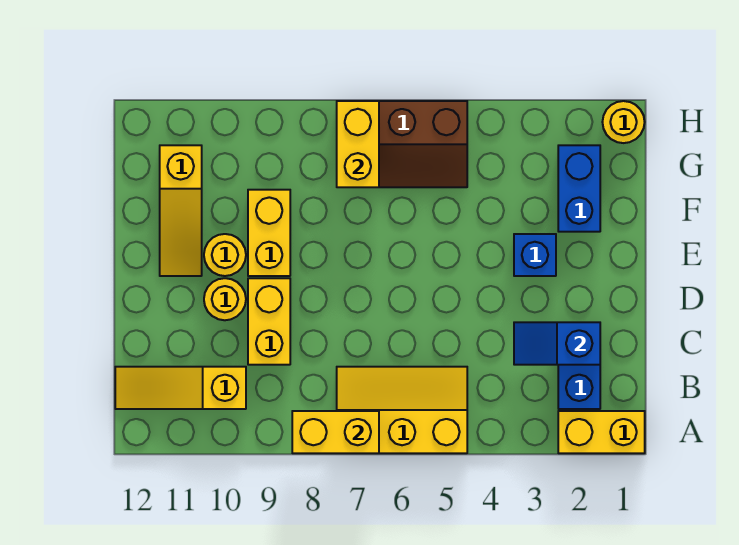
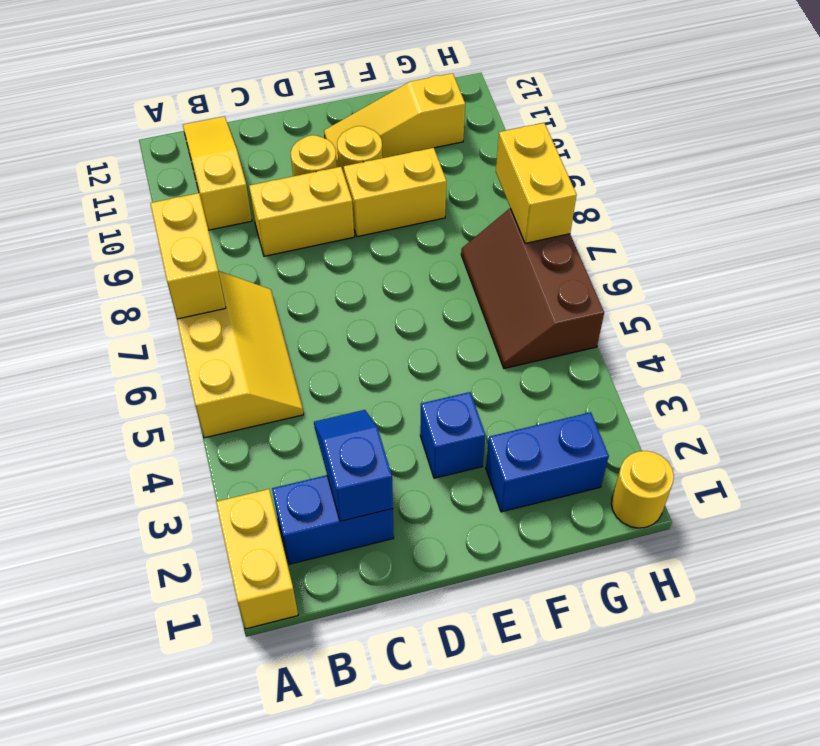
yellow brick G7:H7 level 2 -> yellow brick H7:H8 level 2

